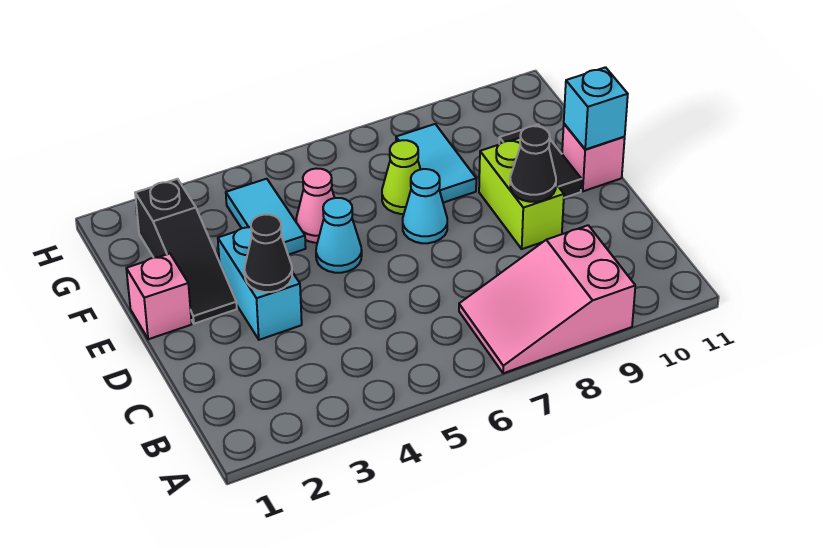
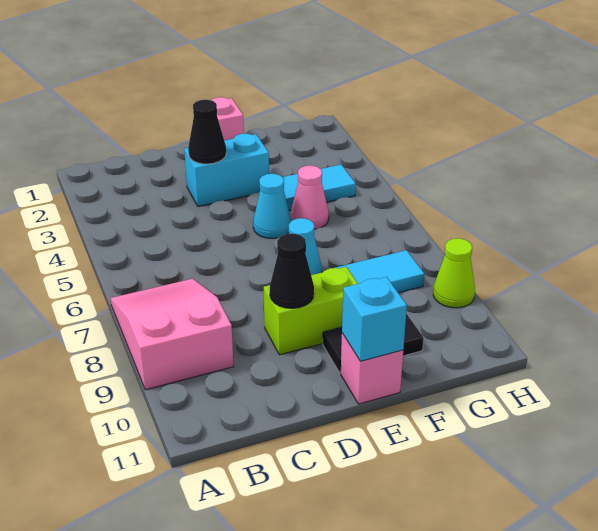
black slope E2:G2 level 1 top G -> none
lime cone F7 level 1 -> lime cone H9 level 1

